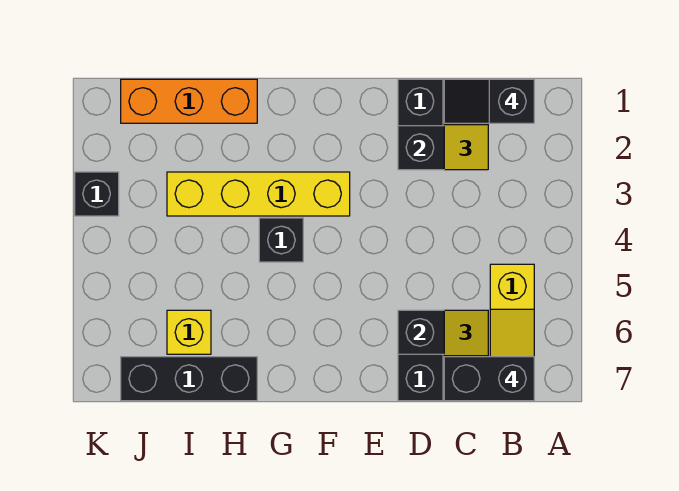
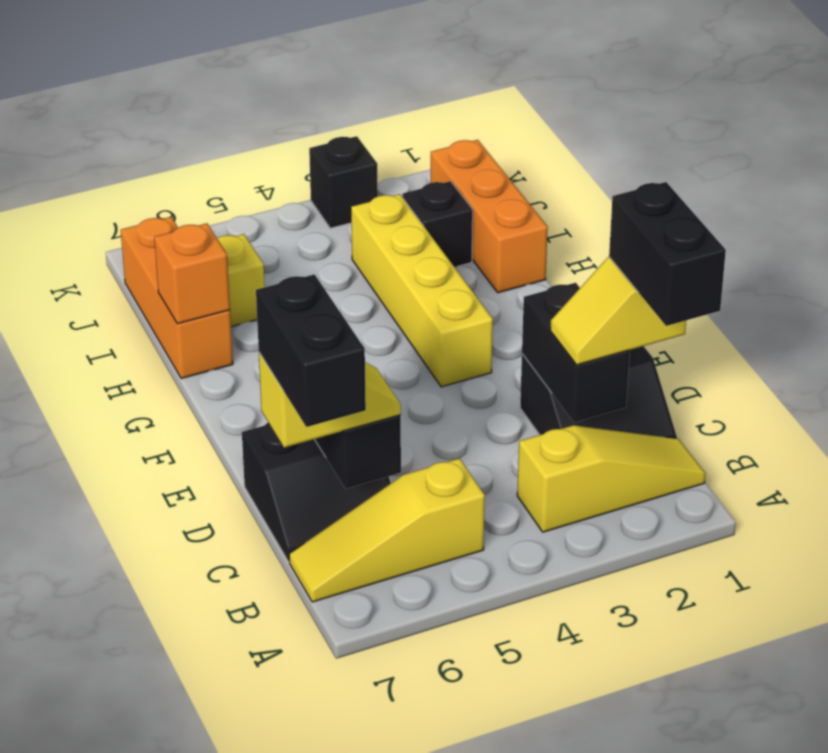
none -> yellow slope B1:B3 level 1 top 3
black slope B1:C1 level 4 top B -> black brick B1:C1 level 4
black brick G4 level 1 -> black brick I2 level 1
black brick H7:J7 level 1 -> orange brick H7:J7 level 1
none -> orange brick H7 level 2

